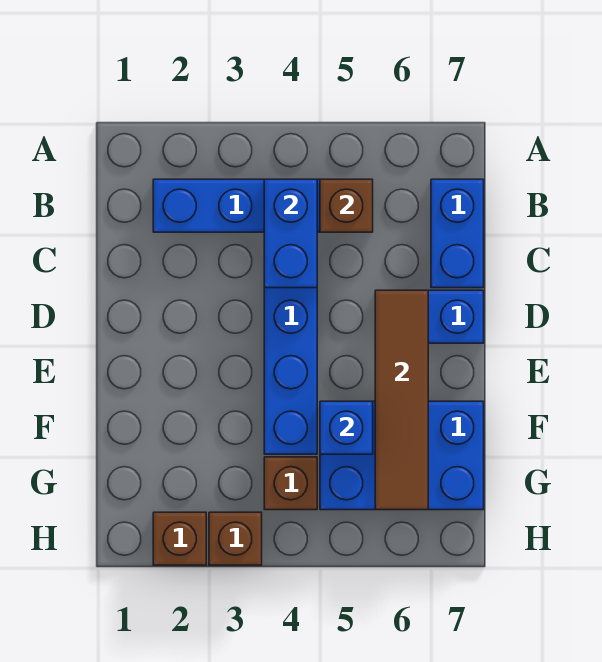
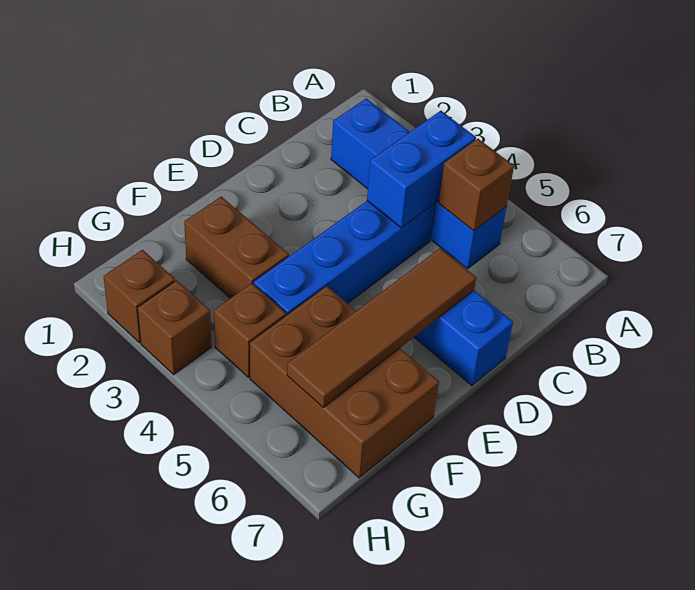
blue brick B7:C7 level 1 -> none
none -> brown brick F2:F3 level 1
blue brick F5:G7 level 1 -> brown brick F5:G7 level 1
blue brick F5 level 2 -> none

